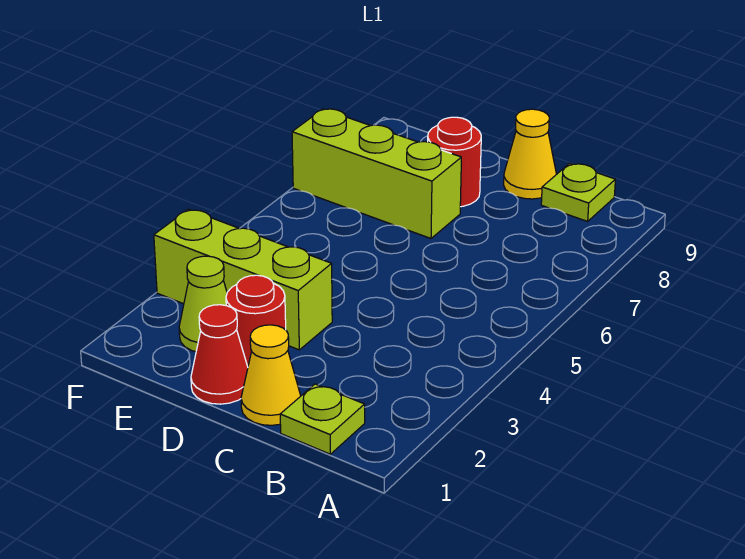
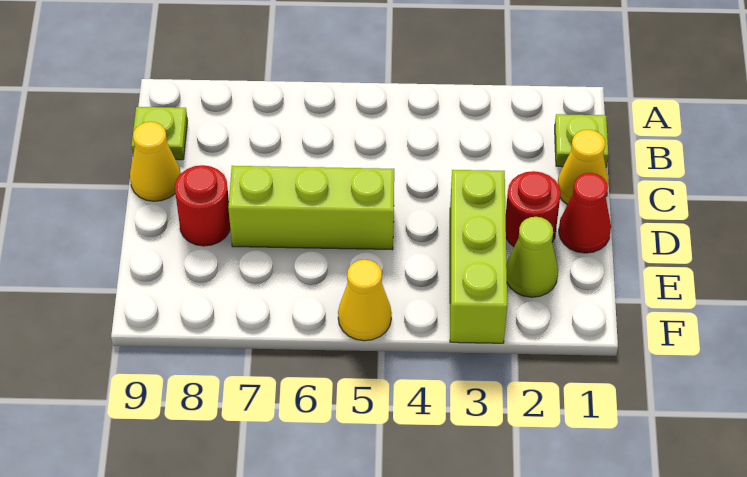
lime brick D7:F7 level 1 -> lime brick D5:D7 level 1
none -> yellow cone F5 level 1

